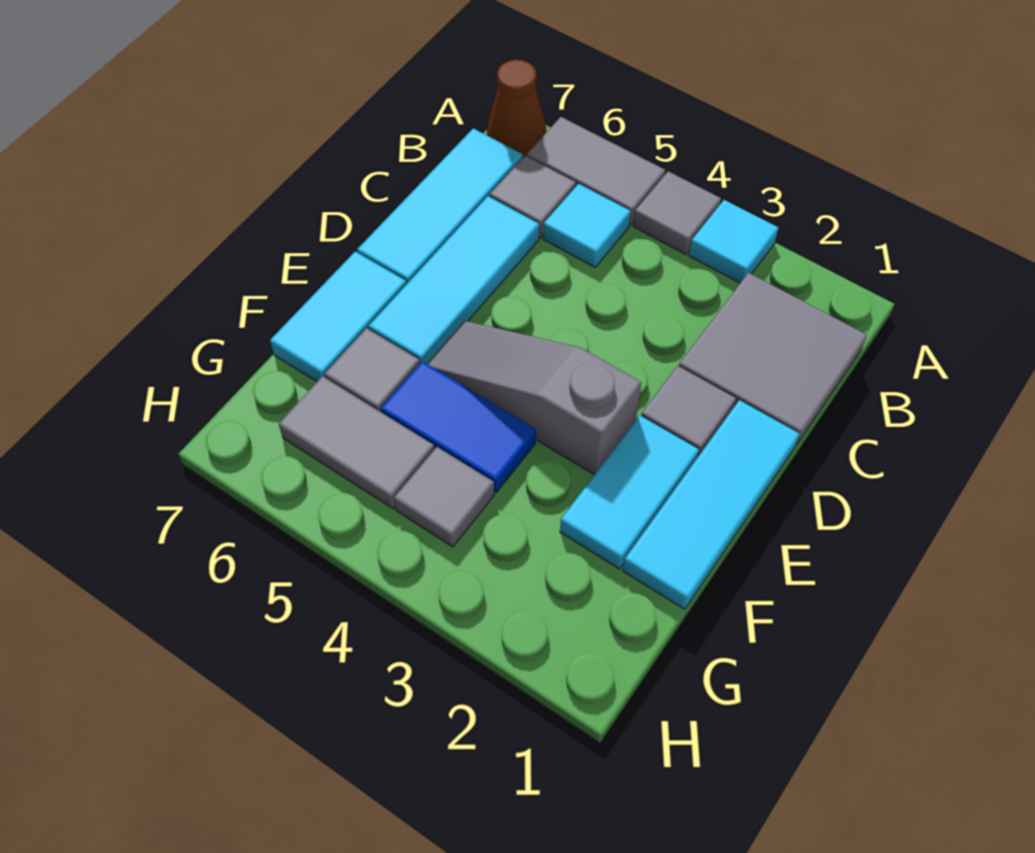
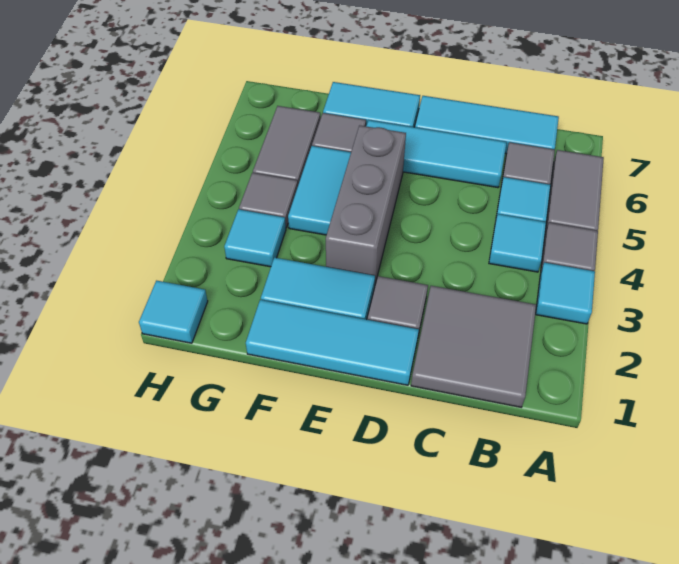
brown cone A7 level 1 -> none
none -> cyan tile B4 level 1
grey slope E3:E5 level 1 top 3 -> grey brick E3:E5 level 1
blue tile F4:F5 level 1 -> cyan tile F4:F5 level 1
none -> cyan tile G3 level 1
none -> cyan tile H1 level 1

